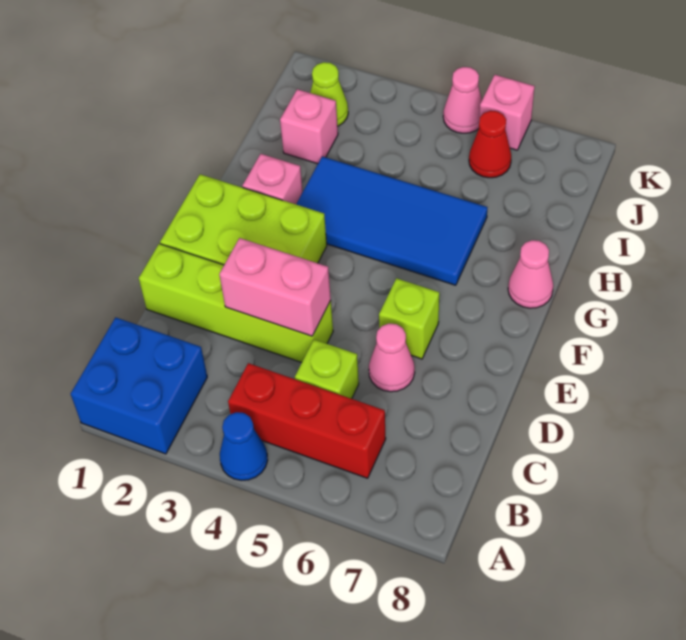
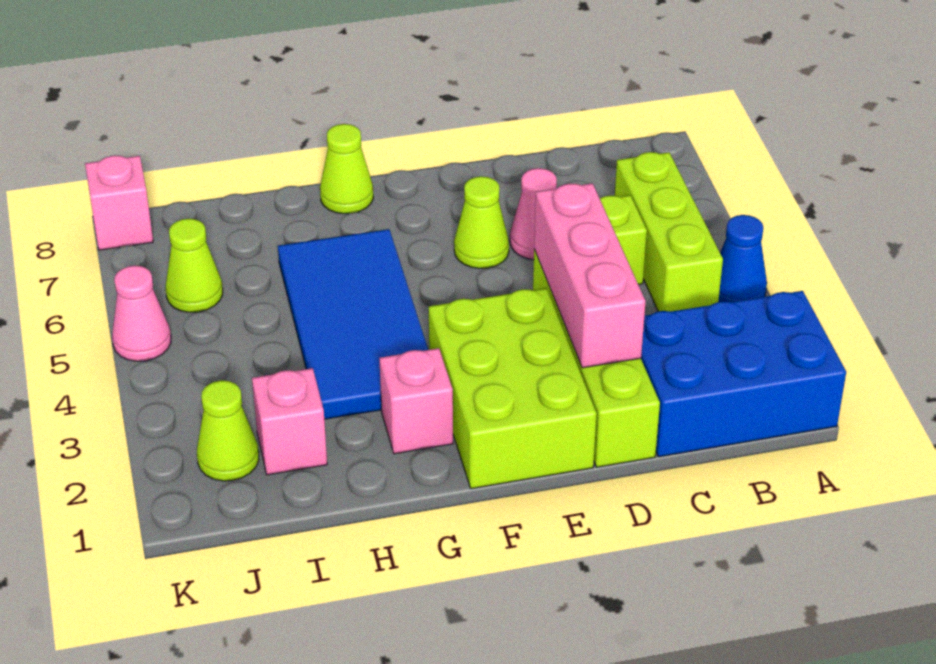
blue brick A1:B2 level 1 -> blue brick A1:C2 level 1
red brick B4:B6 level 1 -> lime brick B4:B6 level 1
pink brick D3:D4 level 2 -> pink brick D2:D4 level 2
lime brick E6 level 1 -> lime cone E6 level 1
pink cone G8 level 1 -> lime cone G8 level 1
red cone J6 level 1 -> lime cone J6 level 1
pink brick K6 level 1 -> pink brick K8 level 1

